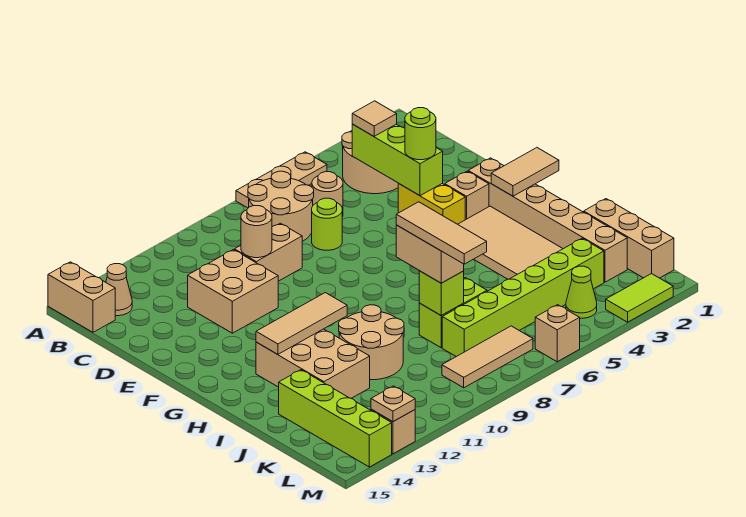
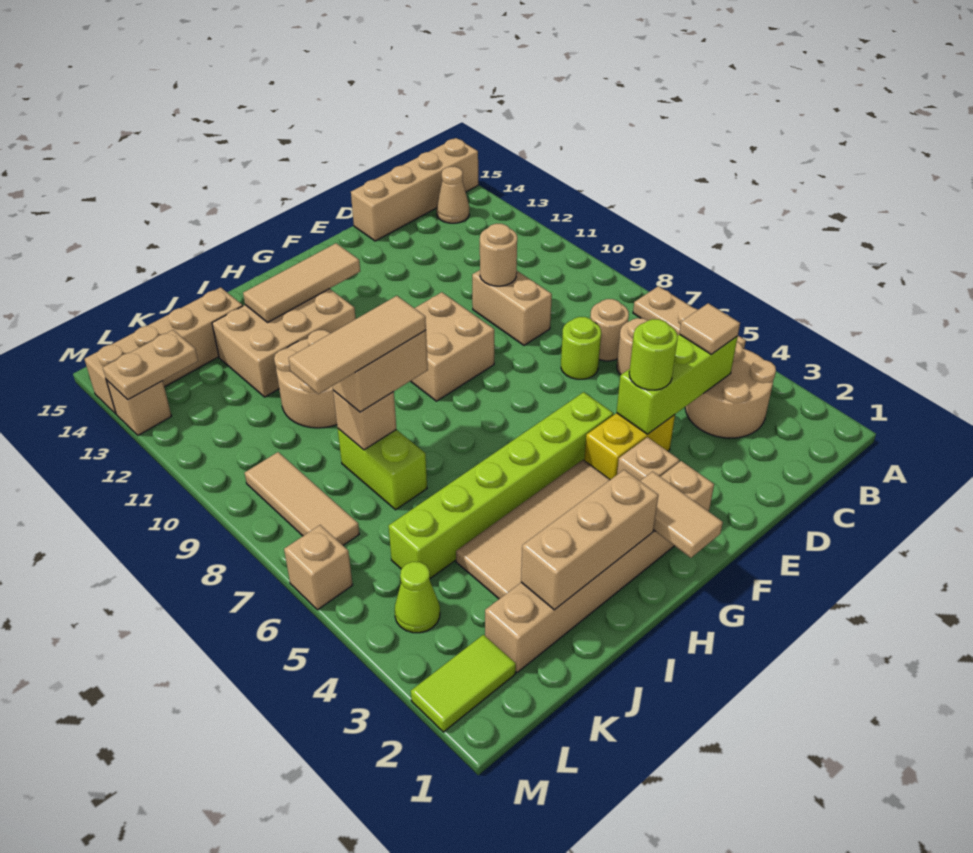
tan brick A15:B15 level 1 -> tan brick A15:D15 level 1
tan round brick B7:C8 level 1 -> tan round brick C7 level 1
tan brick D11:E12 level 1 -> tan brick F9:G10 level 1
tan tile H11:H13 level 2 -> tan tile G13:I13 level 2
tan brick J1:L1 level 1 -> tan brick H2:J2 level 2
lime brick J8 level 2 -> tan brick J8 level 2
lime brick J14:M14 level 1 -> tan brick J14:M14 level 1
lime brick K3:K8 level 1 -> lime brick F5:K5 level 1
lime tile M2:M3 level 1 -> lime tile L2:M2 level 1
tan plate M13 level 2 -> tan plate L13:M13 level 2

